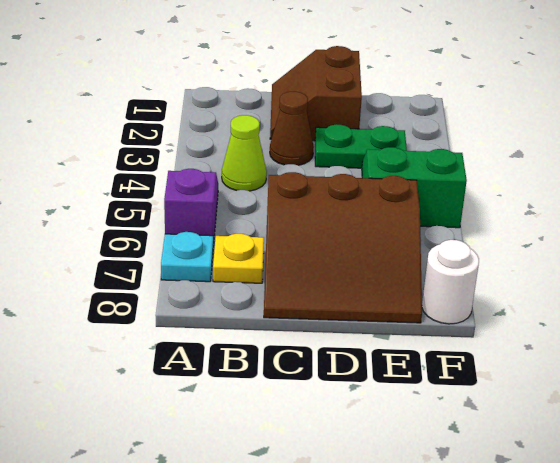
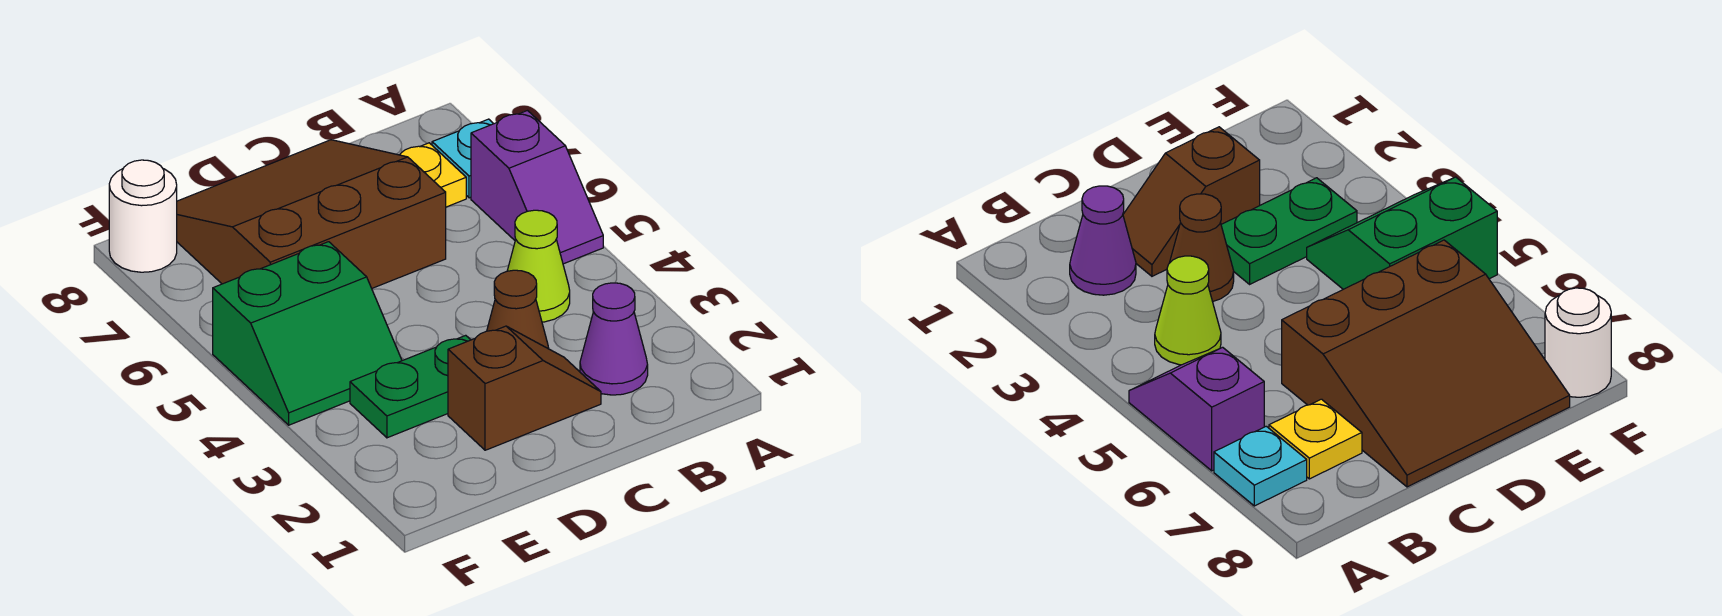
none -> purple cone B2 level 1
brown slope C1:D2 level 1 top D -> brown slope C2:D2 level 1 top D

